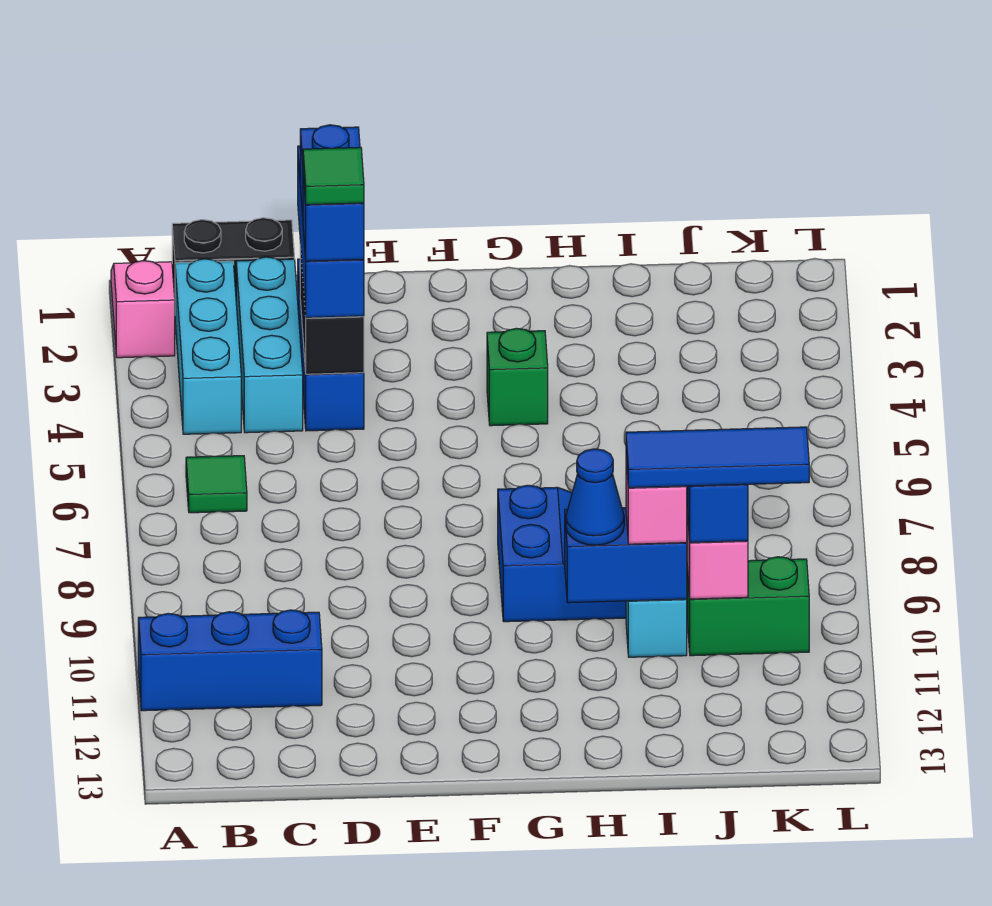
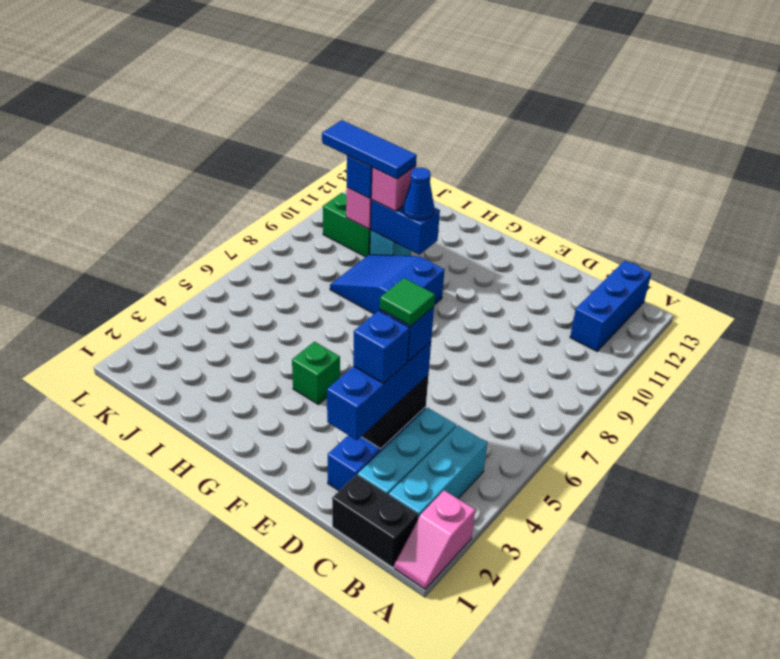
blue brick A11:C11 level 1 -> blue brick B11:B13 level 1
green tile B6 level 1 -> none

